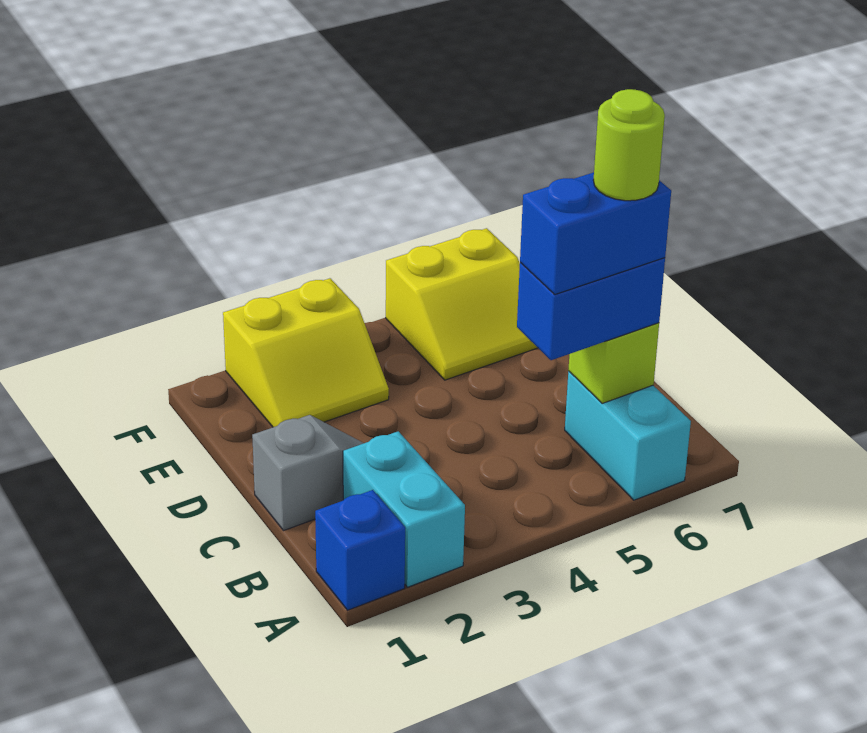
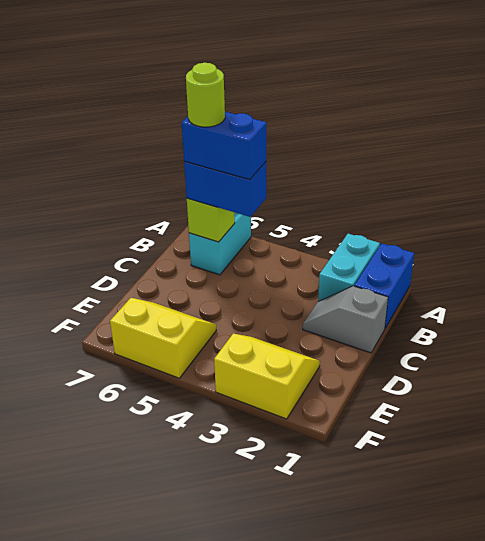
blue brick A1 level 1 -> blue brick A1:B1 level 1

